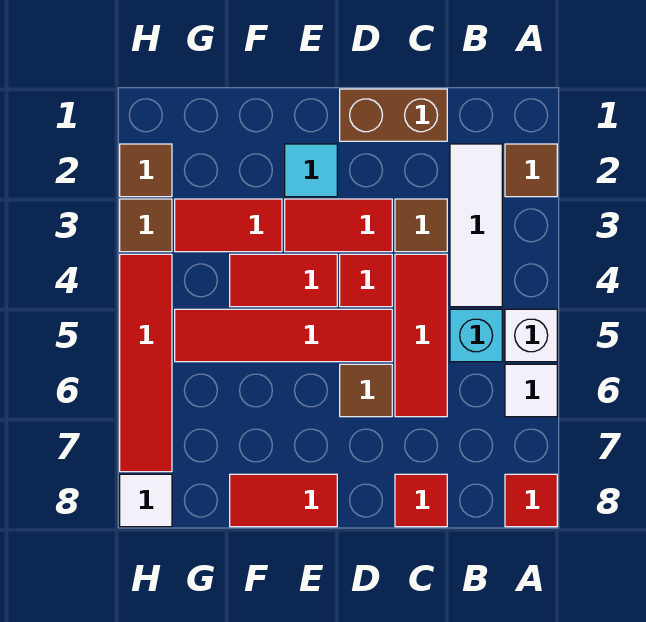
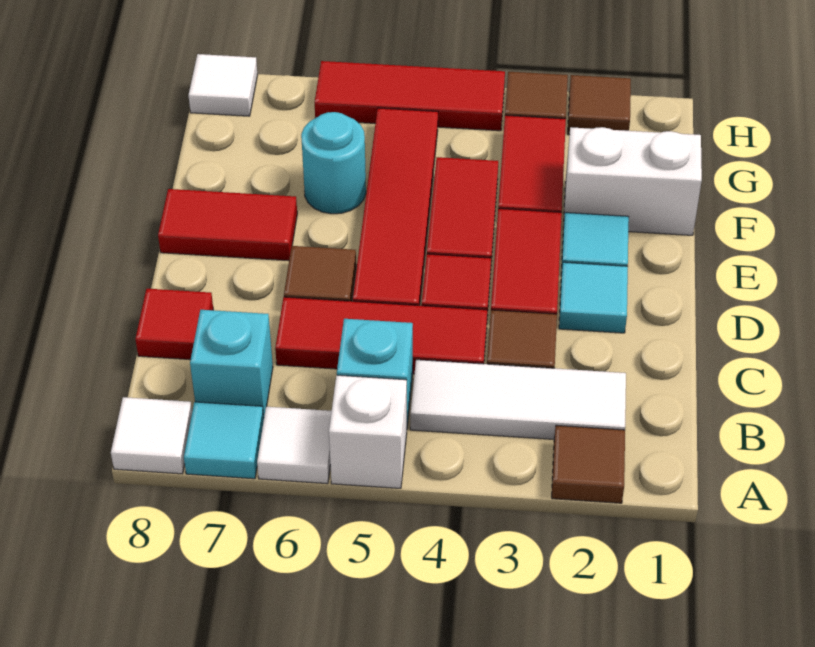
none -> cyan tile A7 level 1
red tile A8 level 1 -> white tile A8 level 1
none -> cyan brick B7 level 1
brown brick C1:D1 level 1 -> none
none -> cyan tile D2 level 1
red tile E8:F8 level 1 -> red tile E7:E8 level 1
none -> white brick F1:F2 level 1
none -> cyan round brick F6 level 1
red tile H4:H7 level 1 -> red tile H4:H6 level 1

